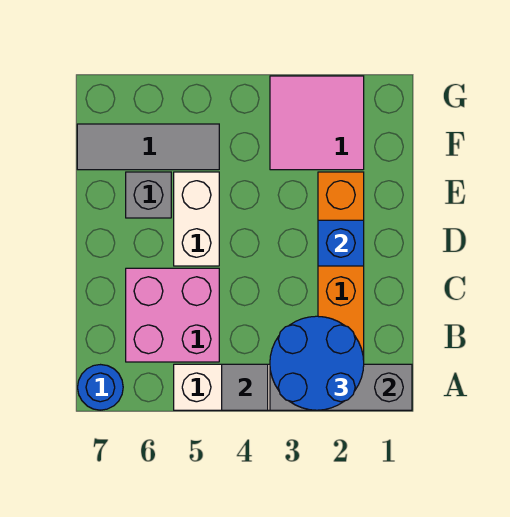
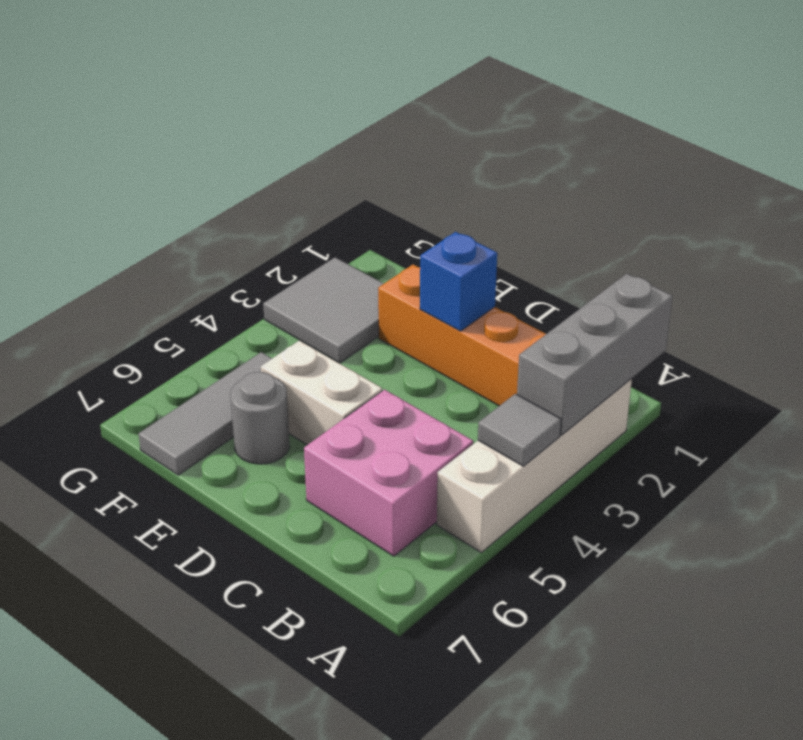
blue round brick A2:B3 level 3 -> none
blue round brick A7 level 1 -> none
grey brick E6 level 1 -> grey round brick E6 level 1
pink tile F2:G3 level 1 -> grey tile F2:G3 level 1

